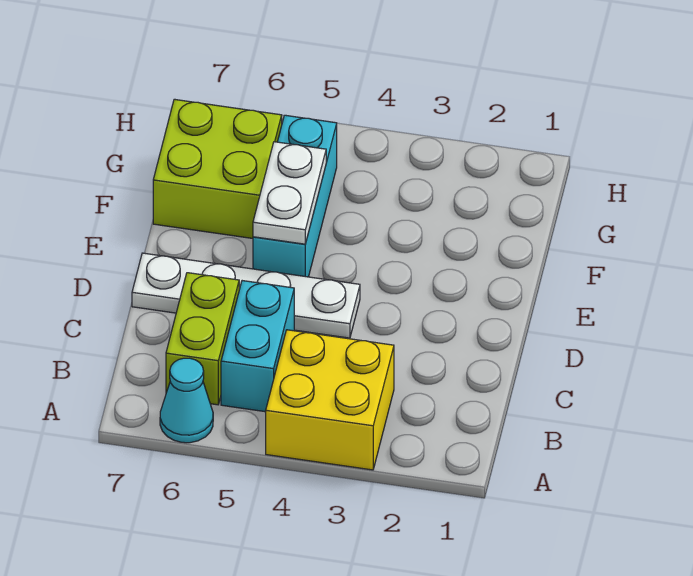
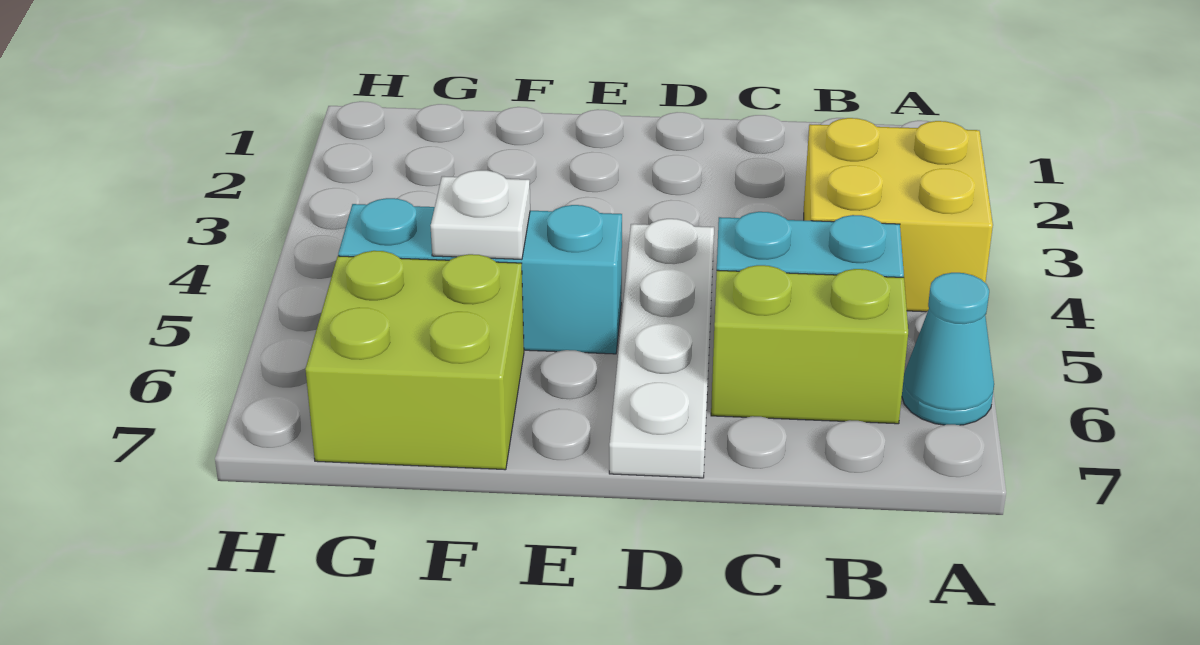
white plate E5:F5 level 2 -> white plate F5 level 2

